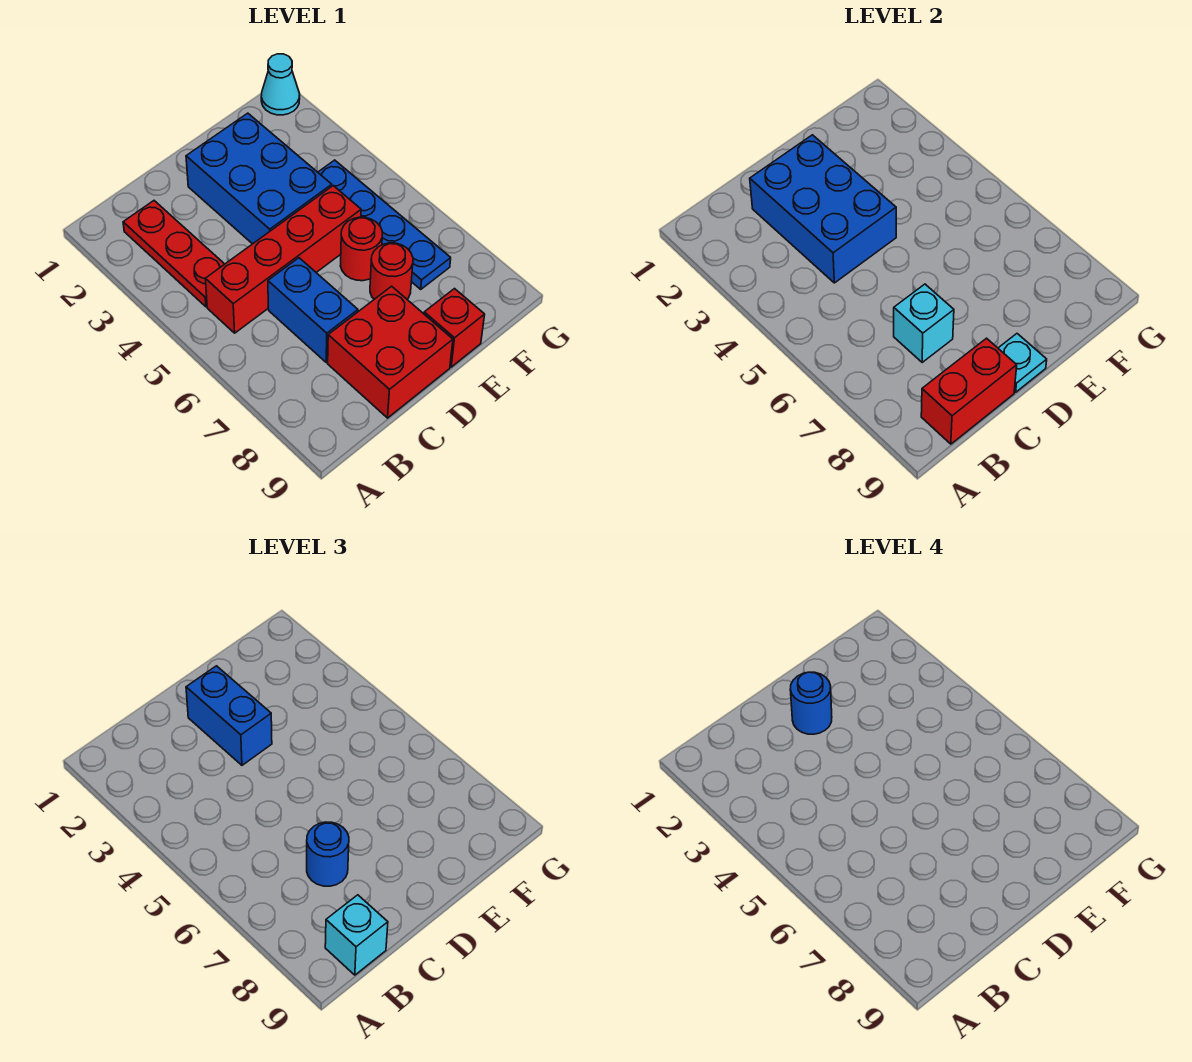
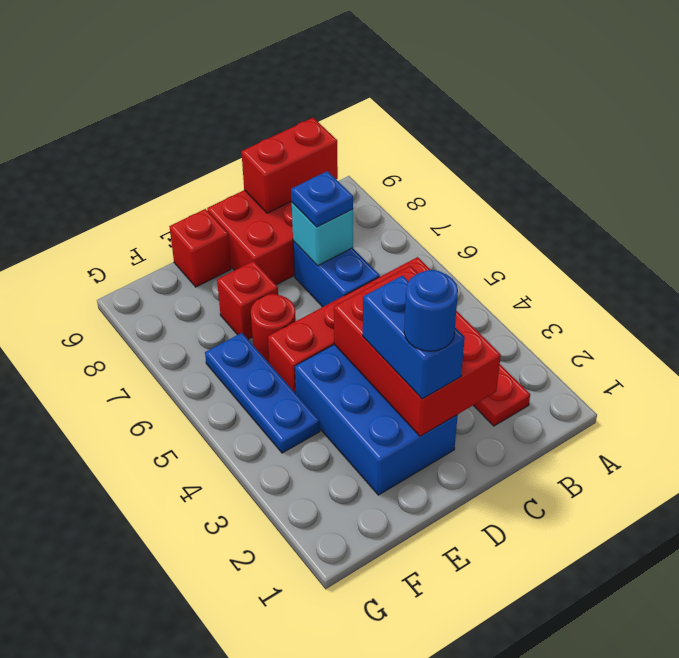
cyan brick B9 level 3 -> none
blue brick C2:D4 level 2 -> red brick C2:D4 level 2
blue round brick C7 level 3 -> blue plate C7 level 3
cyan plate D9 level 2 -> none
red round brick E7 level 1 -> red brick E7 level 1
blue plate F4:F7 level 1 -> blue plate F4:F6 level 1
cyan cone G1 level 1 -> none

